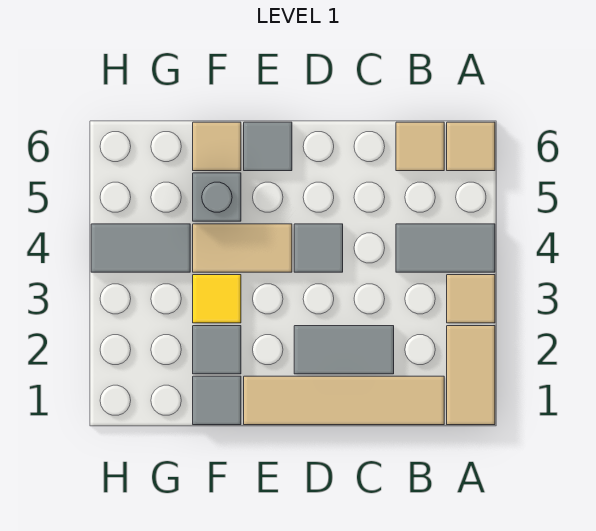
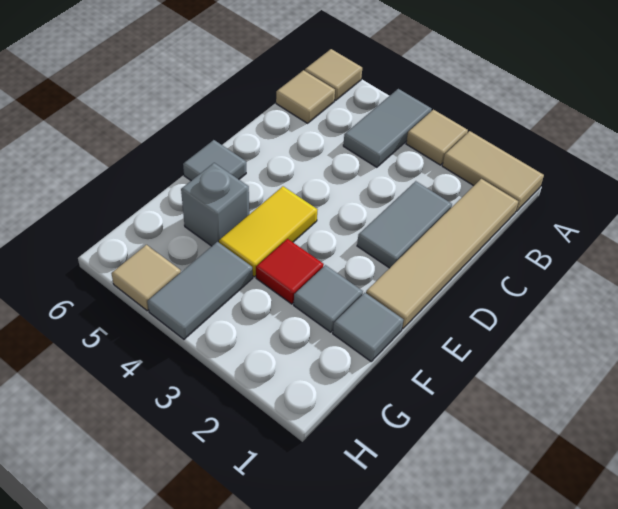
grey tile D4 level 1 -> none
tan tile E4:F4 level 1 -> yellow tile E4:F4 level 1
yellow tile F3 level 1 -> red tile F3 level 1
tan tile F6 level 1 -> tan tile H5 level 1

